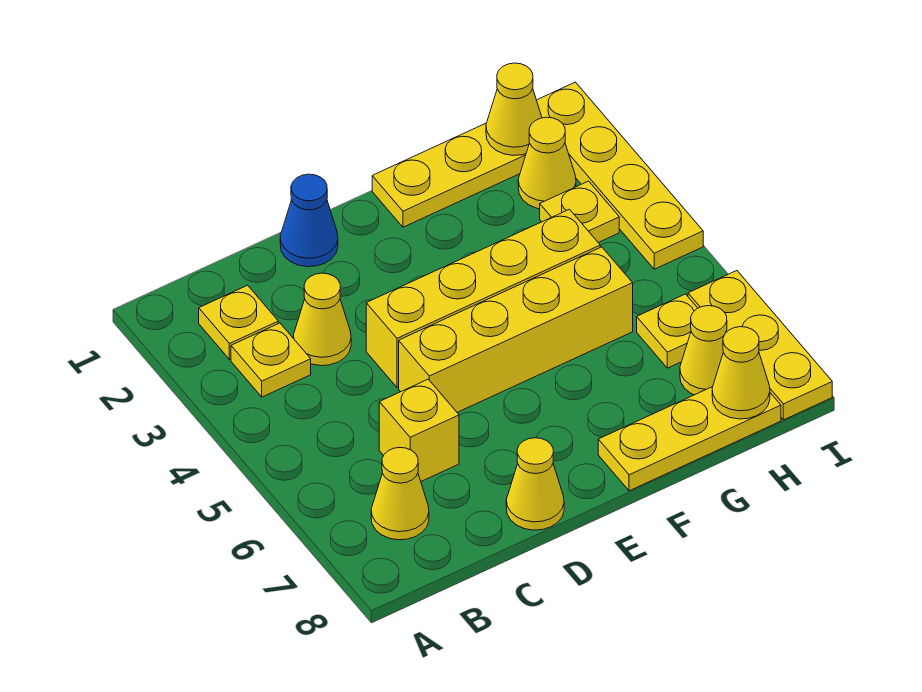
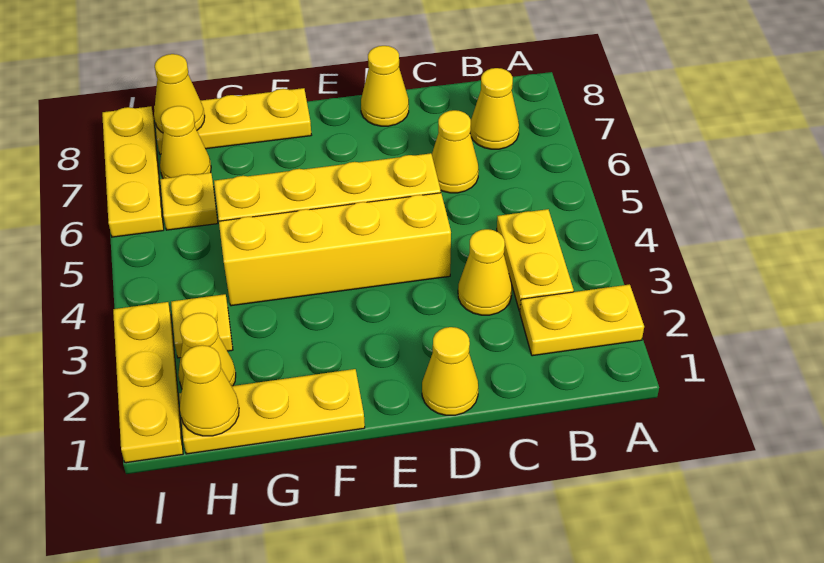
yellow plate B2 level 1 -> yellow plate A2:B2 level 1
yellow plate B3 level 1 -> yellow plate B3:B4 level 1
yellow brick C6 level 1 -> yellow cone C6 level 1
blue cone D1 level 1 -> yellow cone D1 level 1
yellow plate I1:I4 level 1 -> yellow plate I1:I3 level 1

